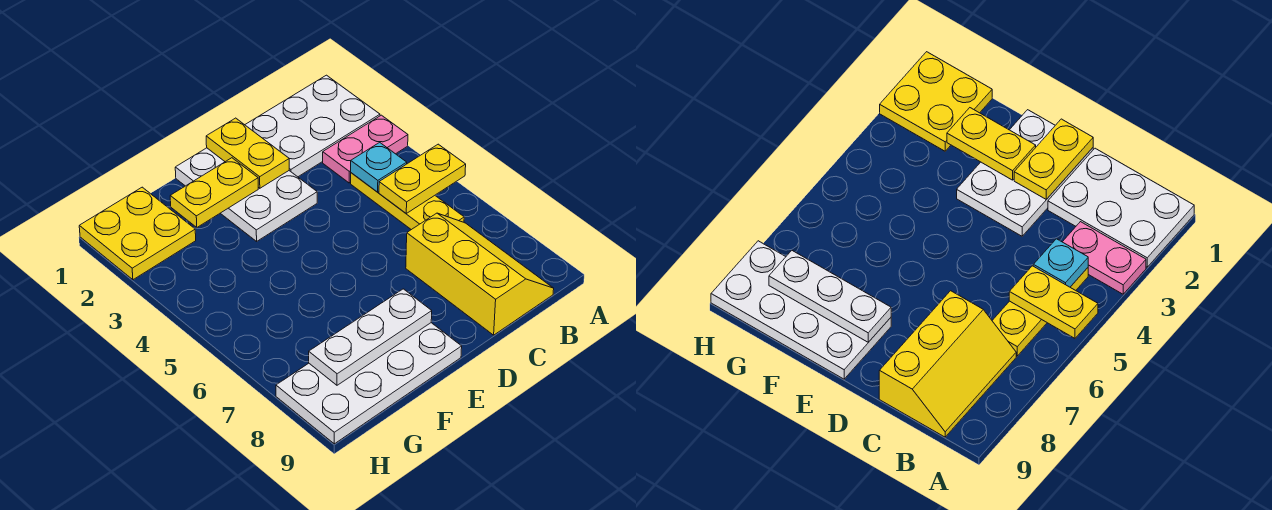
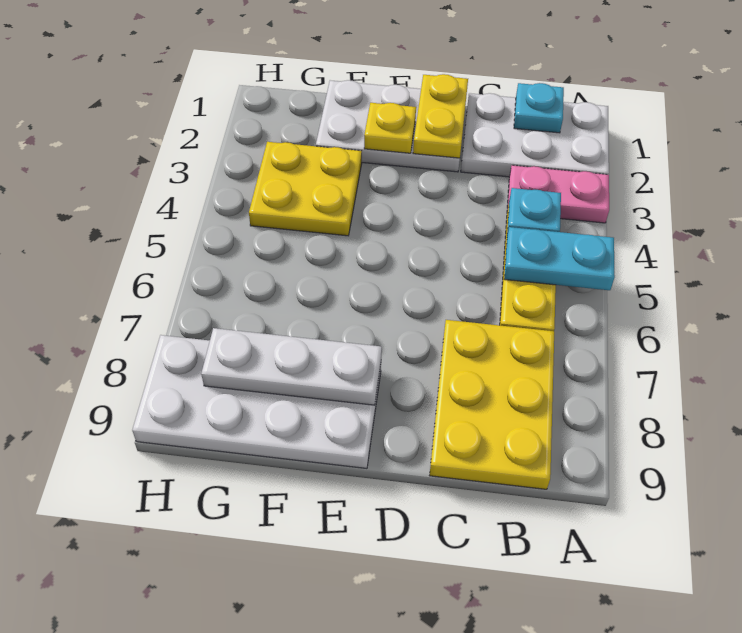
yellow plate A5:B5 level 2 -> cyan plate A5:B5 level 2
none -> cyan plate B1 level 2
yellow slope B7:C9 level 1 top C -> yellow plate B7:C9 level 1
white plate D1:E3 level 1 -> white plate D1:F2 level 1
yellow plate E2:F2 level 2 -> yellow plate E2 level 2
yellow plate G1:H2 level 1 -> yellow plate F3:G4 level 1

